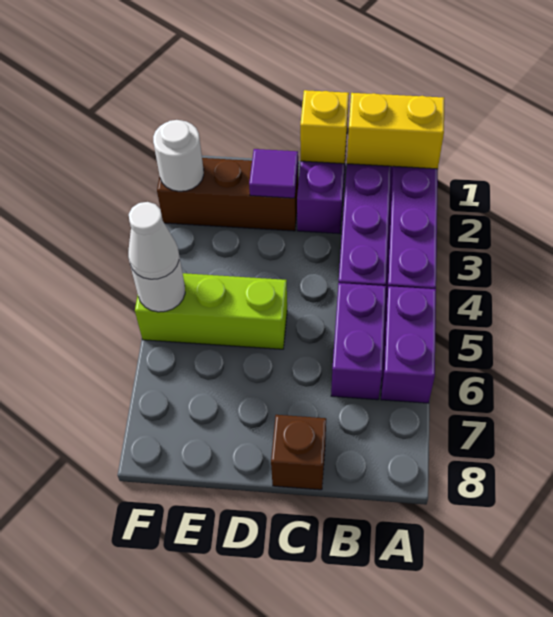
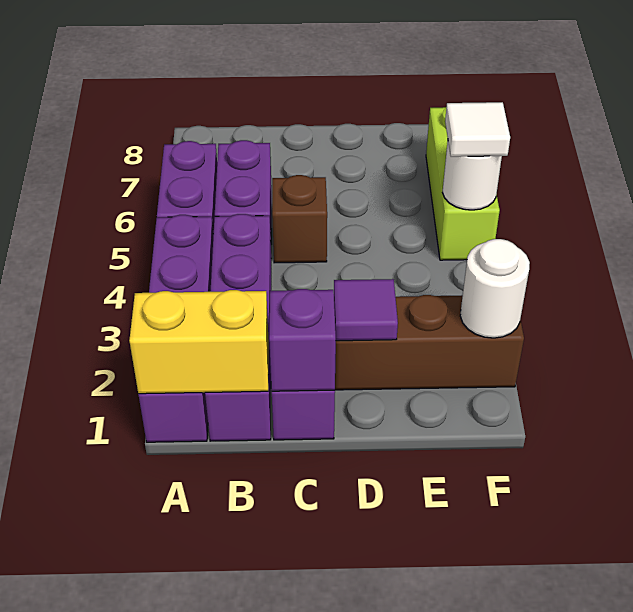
yellow brick C1 level 2 -> purple brick C1 level 2
brown brick C8 level 1 -> brown brick C5 level 1
lime brick D5:F5 level 1 -> lime brick F5:F7 level 1
white cone F5 level 3 -> white tile F5 level 3

